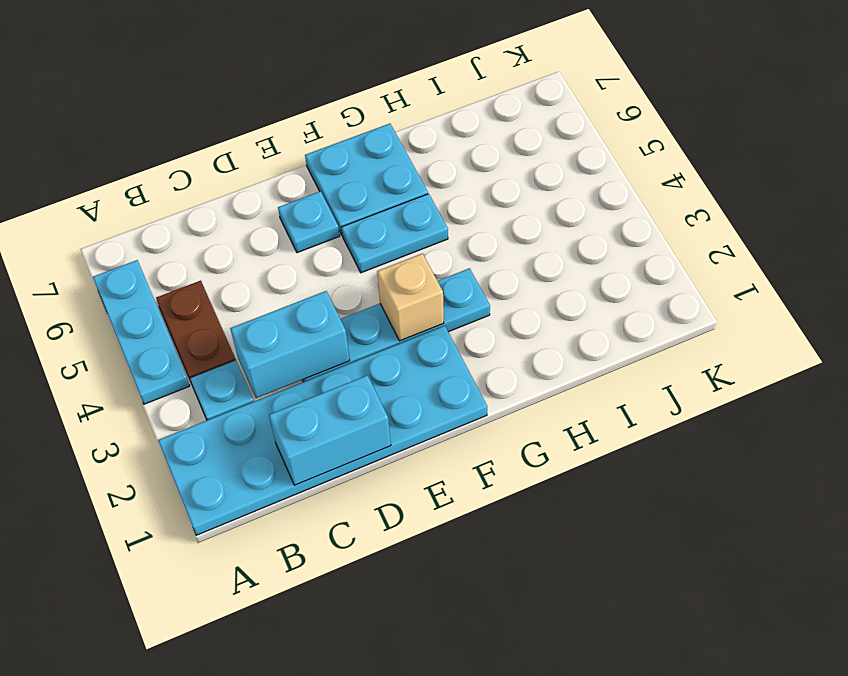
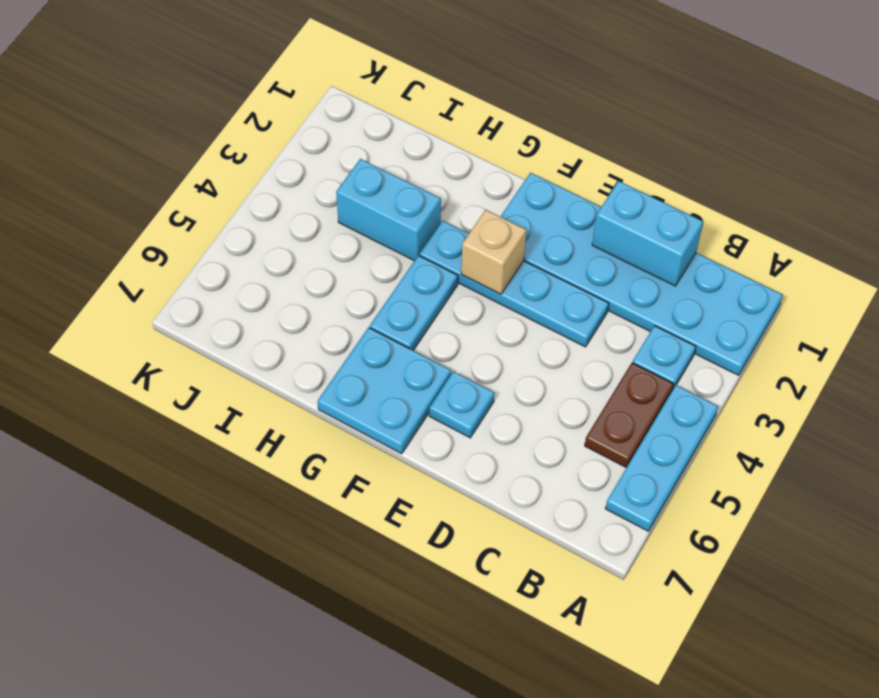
cyan brick C3:D3 level 2 -> cyan brick H3:I3 level 1
cyan plate F5:G5 level 1 -> cyan plate G4:G5 level 1

